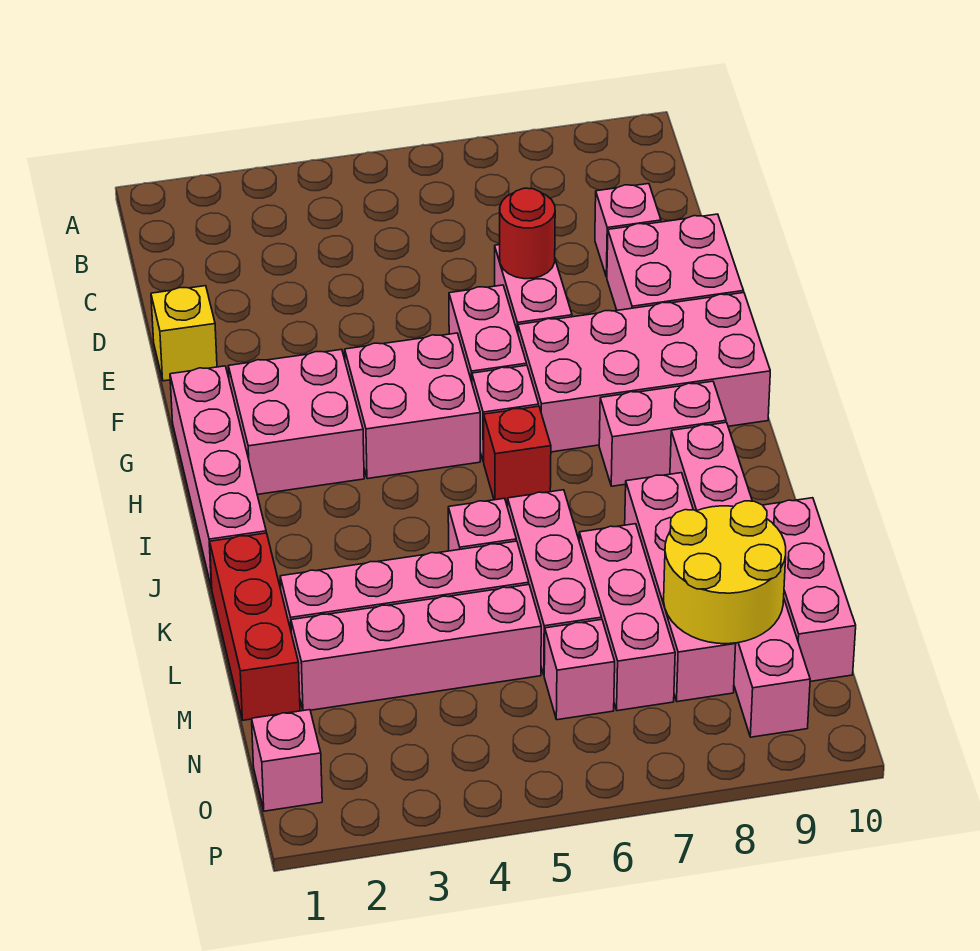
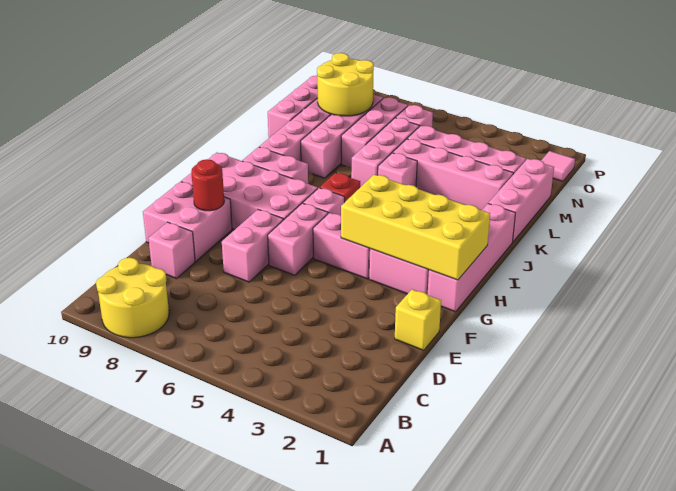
none -> yellow round brick A8:B9 level 1
red round brick E7 level 2 -> red round brick F9 level 2
none -> yellow brick G1:H4 level 2
pink brick G4:H5 level 1 -> pink brick G4:G5 level 1
red brick K1:M1 level 1 -> pink brick K1:M1 level 1
pink brick O1 level 1 -> pink tile O1 level 1

